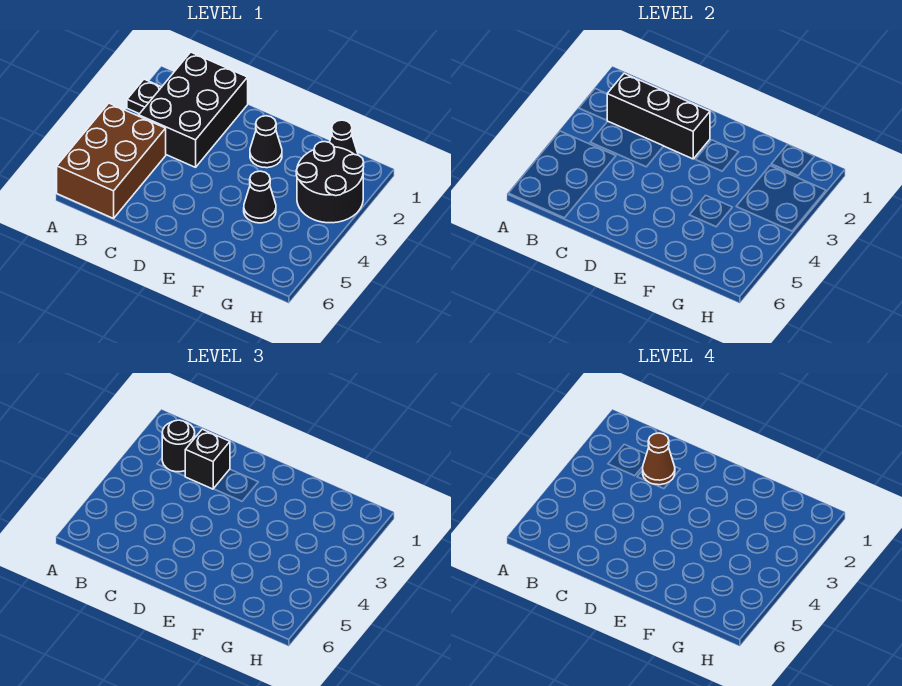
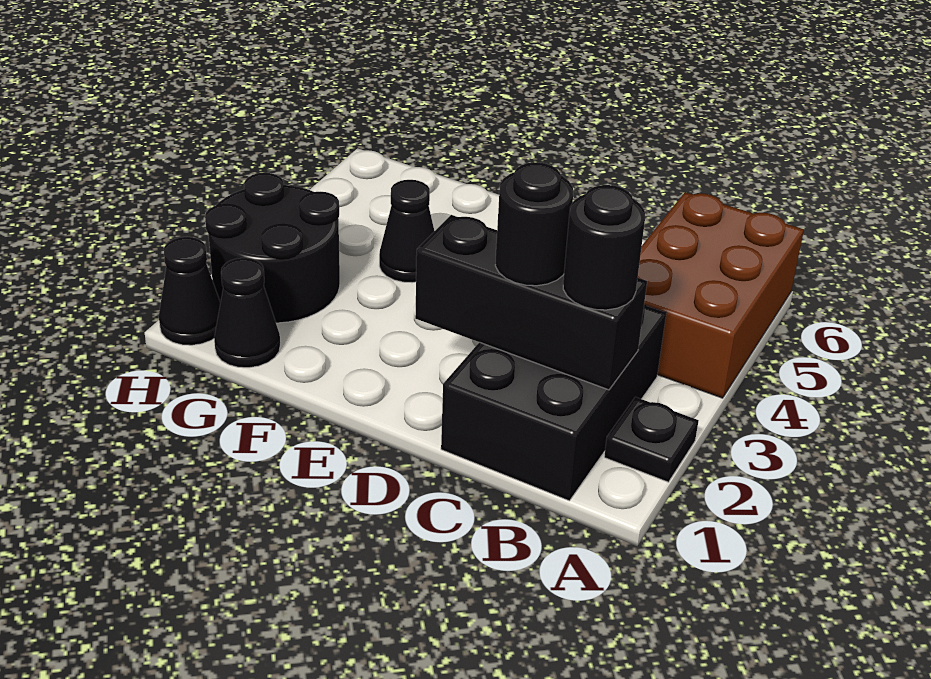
black brick C2 level 3 -> black round brick C2 level 3
brown cone C2 level 4 -> none
black cone E2 level 1 -> black cone H1 level 1

